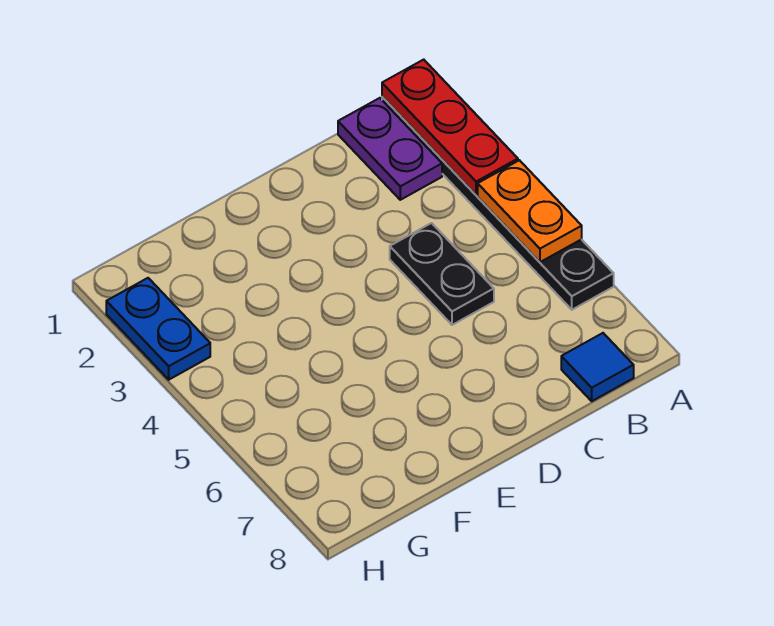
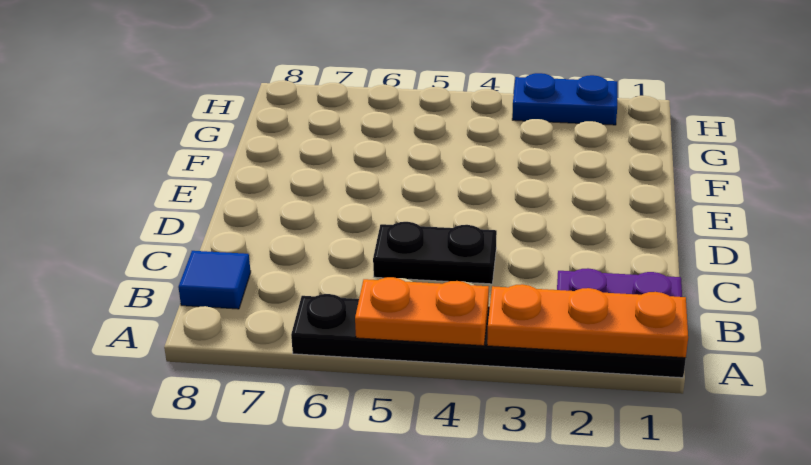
red plate A1:A3 level 2 -> orange plate A1:A3 level 2

